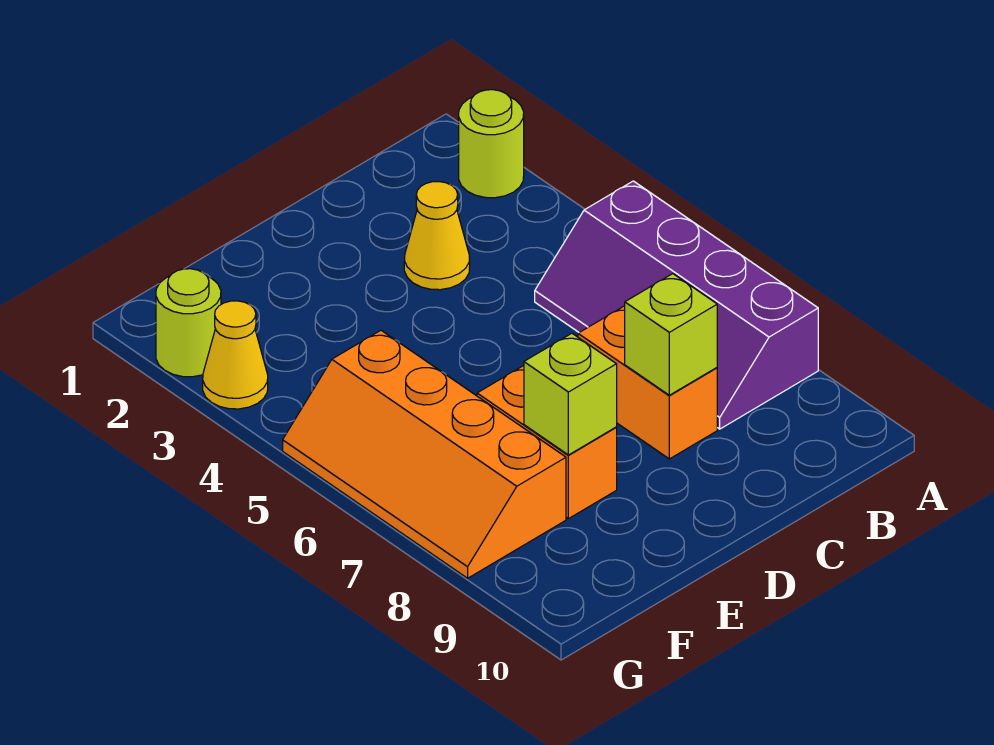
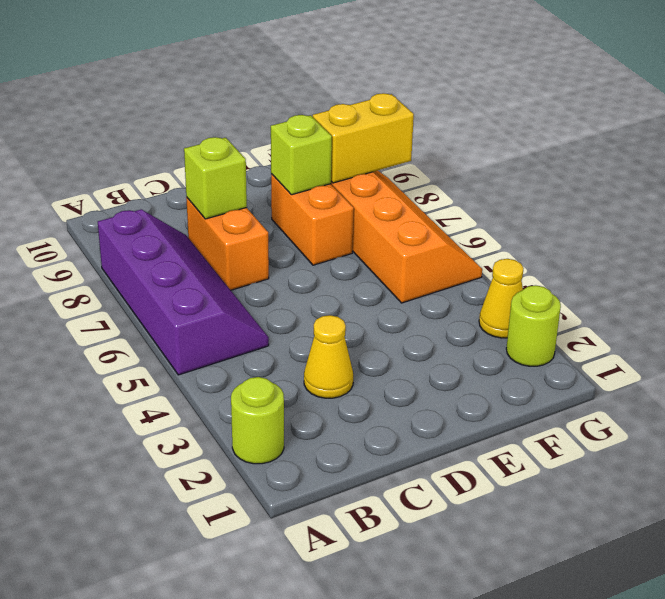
none -> yellow brick F8:G8 level 2

